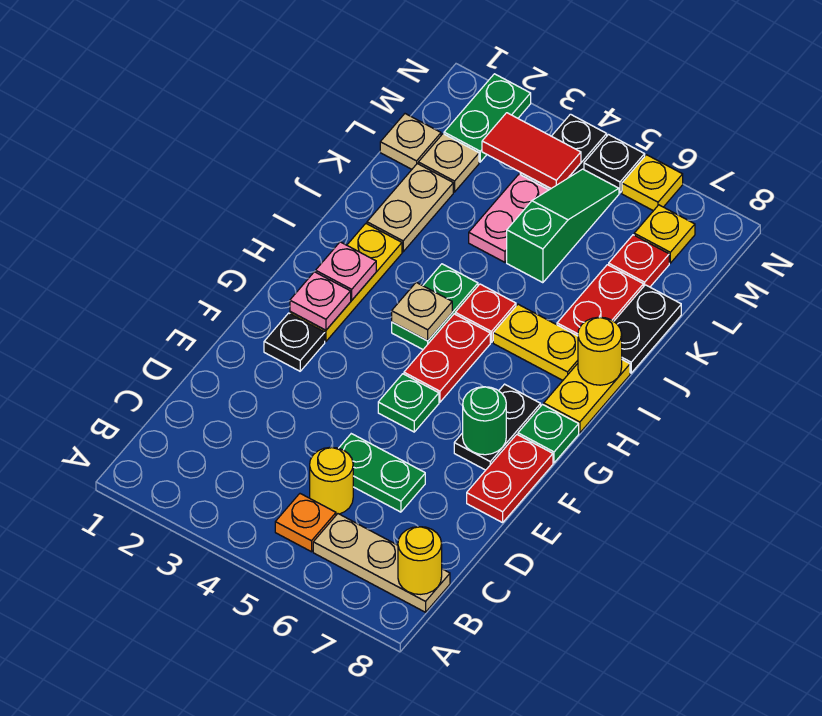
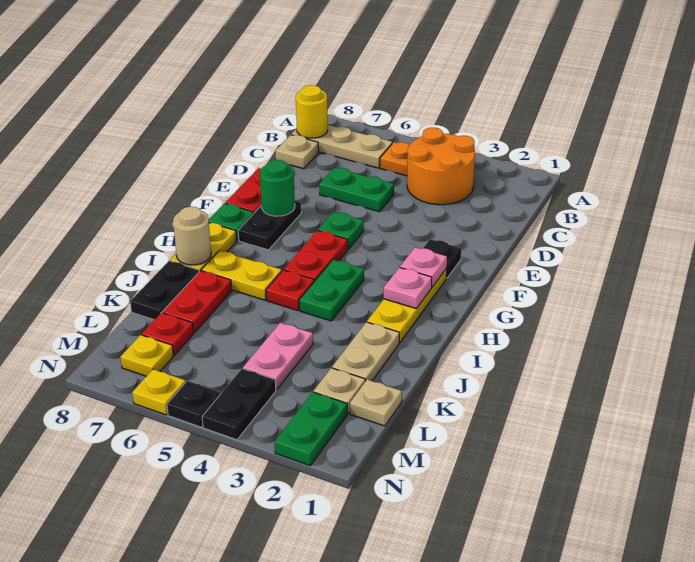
none -> orange round brick B3:C4 level 1
yellow round brick C5 level 1 -> none
tan plate H4 level 2 -> tan plate C8 level 1
yellow round brick I8 level 2 -> tan round brick I8 level 2
green slope K5:M5 level 1 top K -> none
red tile M3:M4 level 2 -> none

